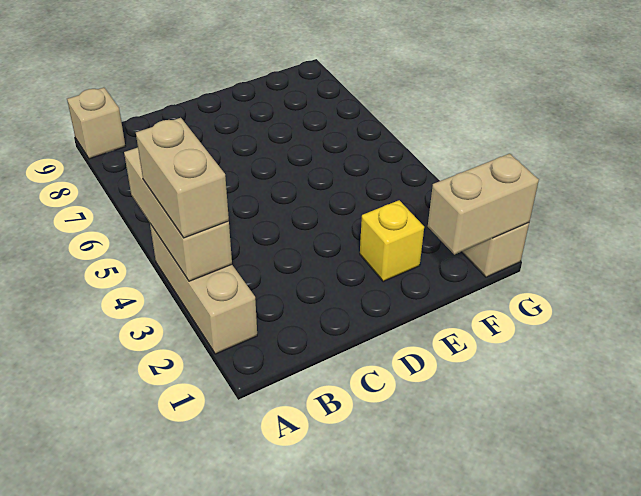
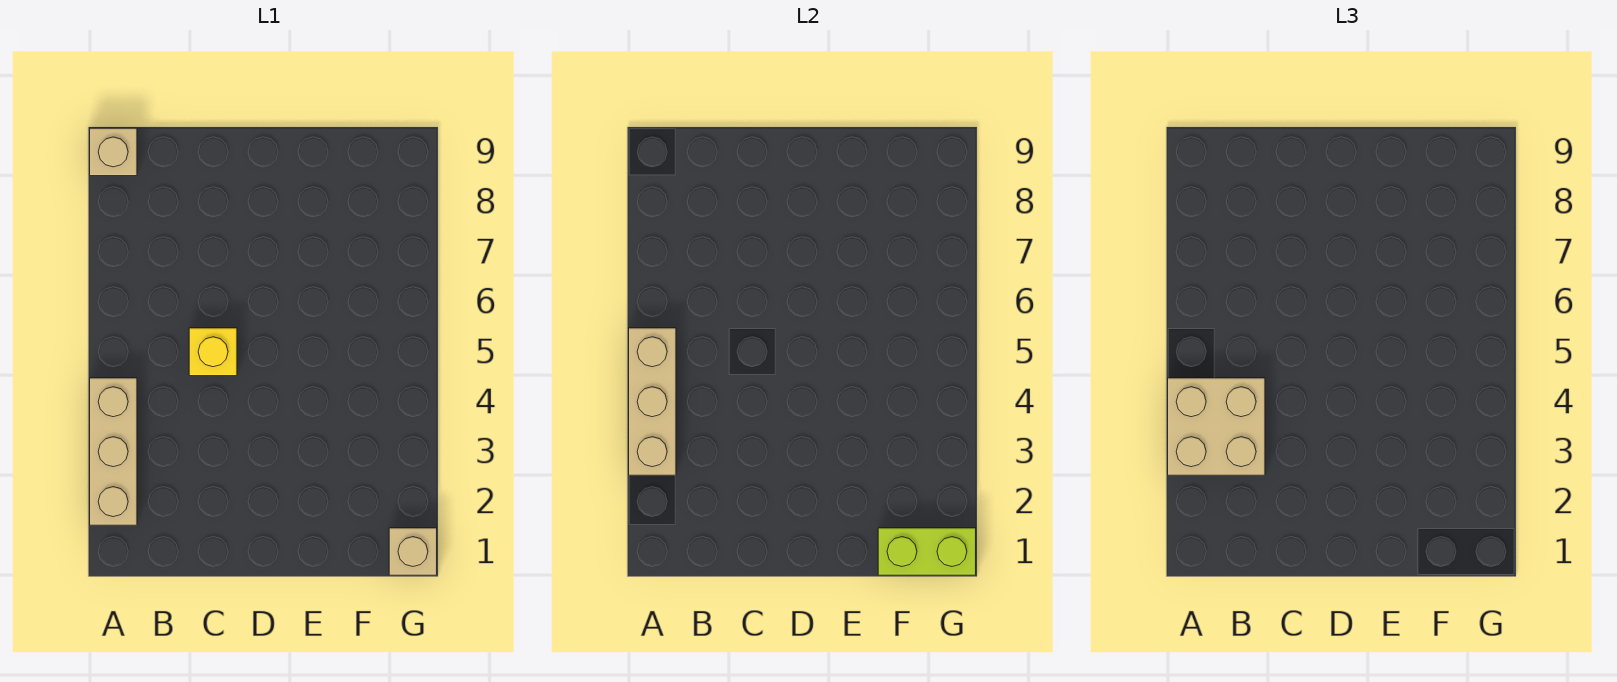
tan brick A3:A4 level 3 -> tan brick A3:B4 level 3
yellow brick E2 level 1 -> yellow brick C5 level 1
tan brick F1:G1 level 2 -> lime brick F1:G1 level 2

